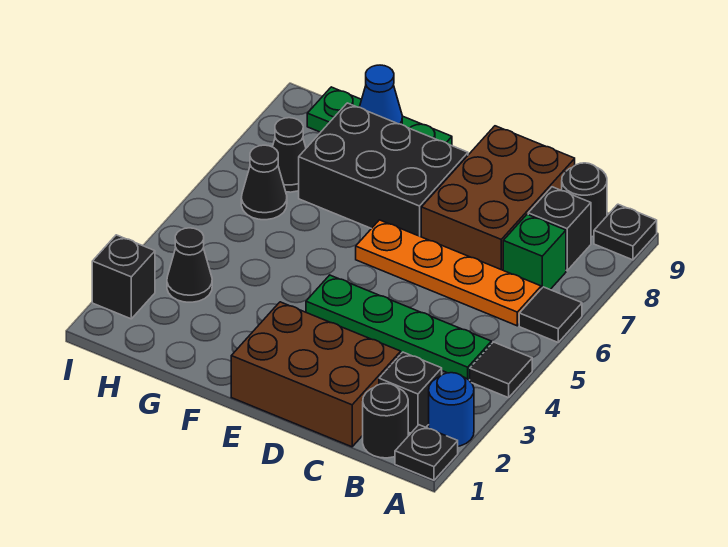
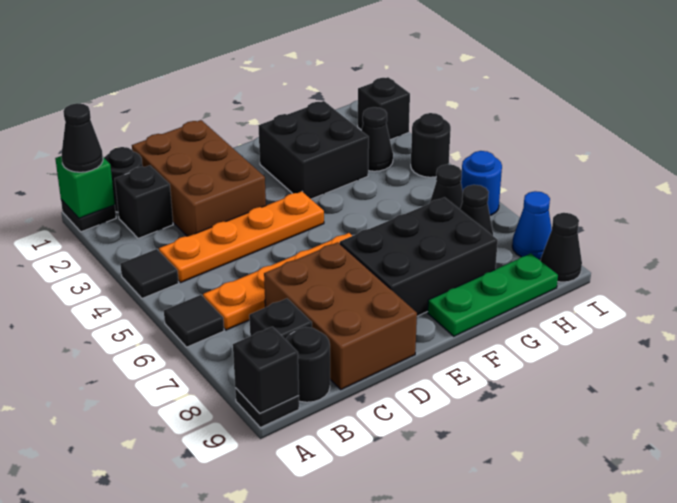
none -> black cone A1 level 3
blue round brick A2 level 1 -> blue round brick I6 level 1
none -> black brick A9 level 2
green plate B4:E4 level 1 -> orange plate B4:E4 level 1
green brick B7 level 1 -> green brick A1 level 2
brown brick C1:E2 level 1 -> brown brick C1:D3 level 1
none -> black brick F2:G3 level 1
blue cone G9 level 2 -> blue cone I8 level 1
none -> black round brick I4 level 1
none -> black cone I9 level 1

